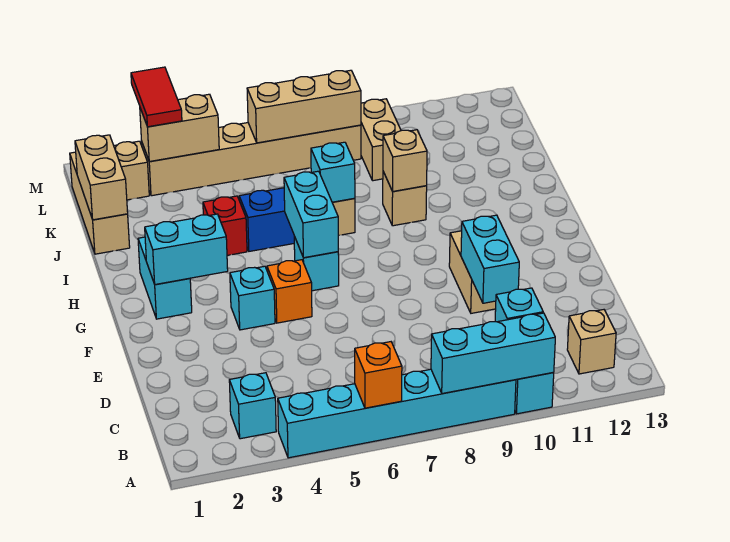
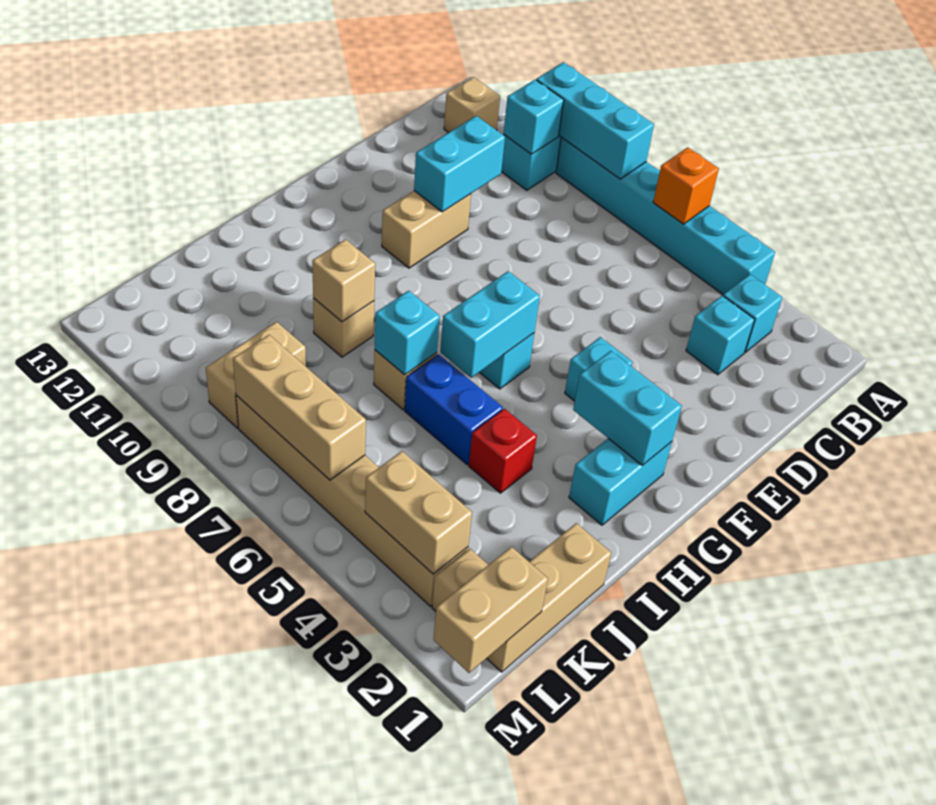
none -> cyan brick C3 level 1
orange brick F5 level 1 -> none
tan brick J1:K1 level 2 -> tan brick L1:M1 level 2
red tile L3:M3 level 3 -> none

